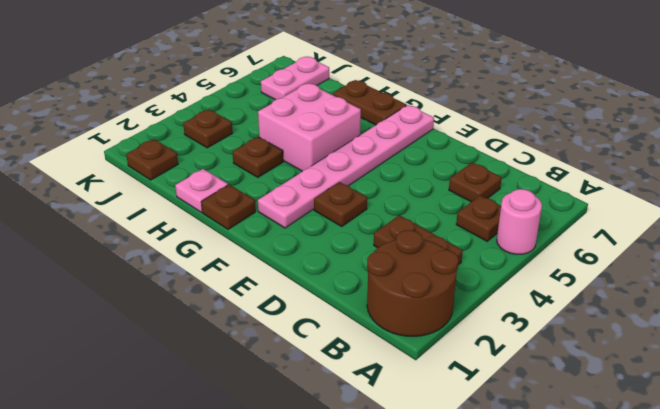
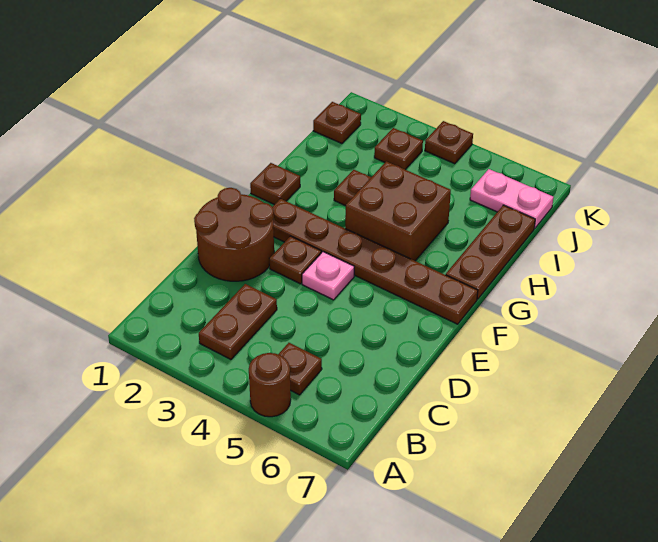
brown round brick A1:B2 level 1 -> brown round brick D1:E2 level 1
pink round brick A5 level 1 -> brown round brick A5 level 1
brown plate C6 level 1 -> brown plate K4 level 1
pink plate F2:F7 level 1 -> brown plate F2:F7 level 1
pink brick G4:H5 level 1 -> brown brick G4:H5 level 1
brown plate G7:H7 level 1 -> brown plate G7:I7 level 1
pink plate H1 level 1 -> pink plate E4 level 1

